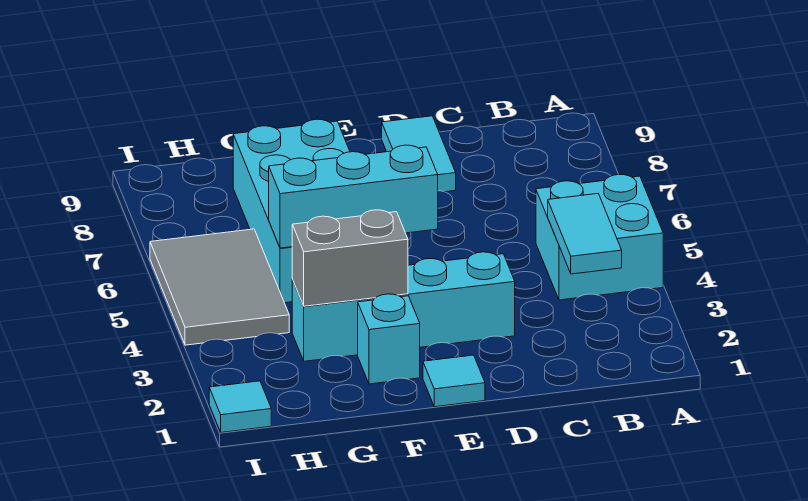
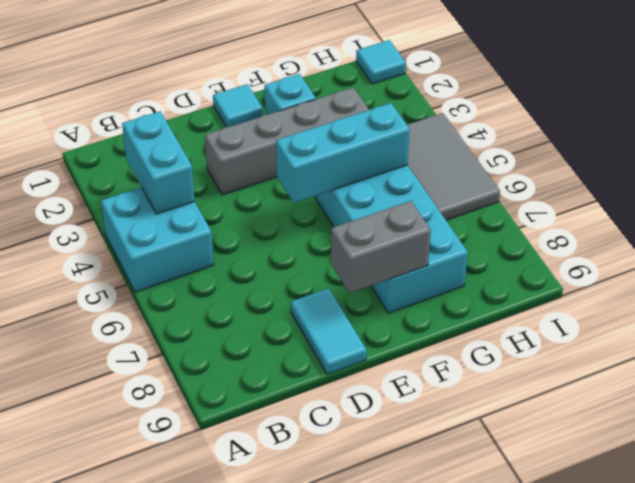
cyan tile B3:B4 level 2 -> cyan brick B3:B4 level 2
cyan brick D3:G3 level 1 -> grey brick D3:G3 level 1
grey brick F3:G3 level 2 -> grey brick E8:F8 level 2

